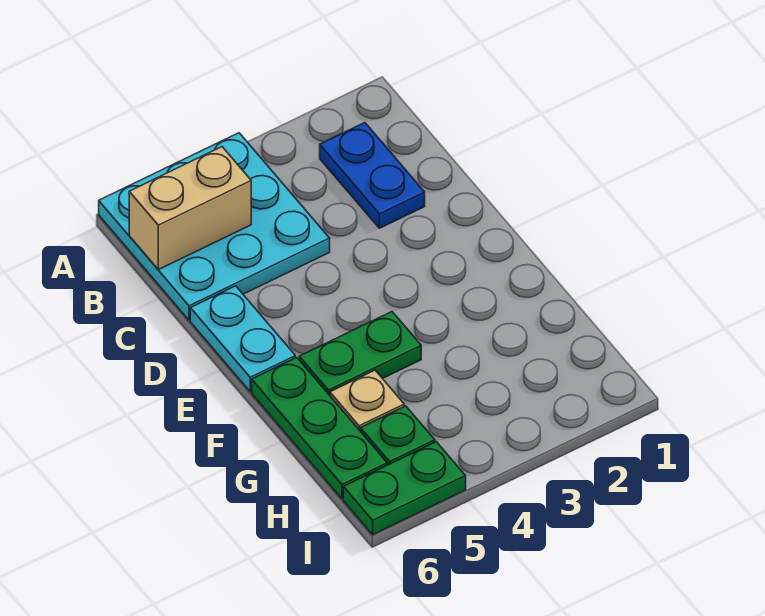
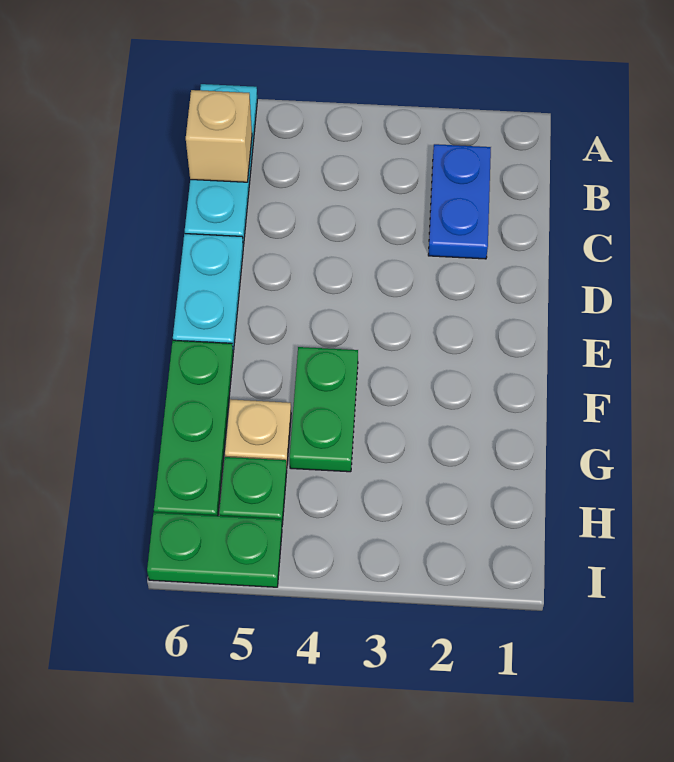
cyan plate A4:C6 level 1 -> cyan plate A6:C6 level 1
tan brick B5:B6 level 2 -> tan brick B6 level 2
green plate F4:F5 level 1 -> green plate F4:G4 level 1

